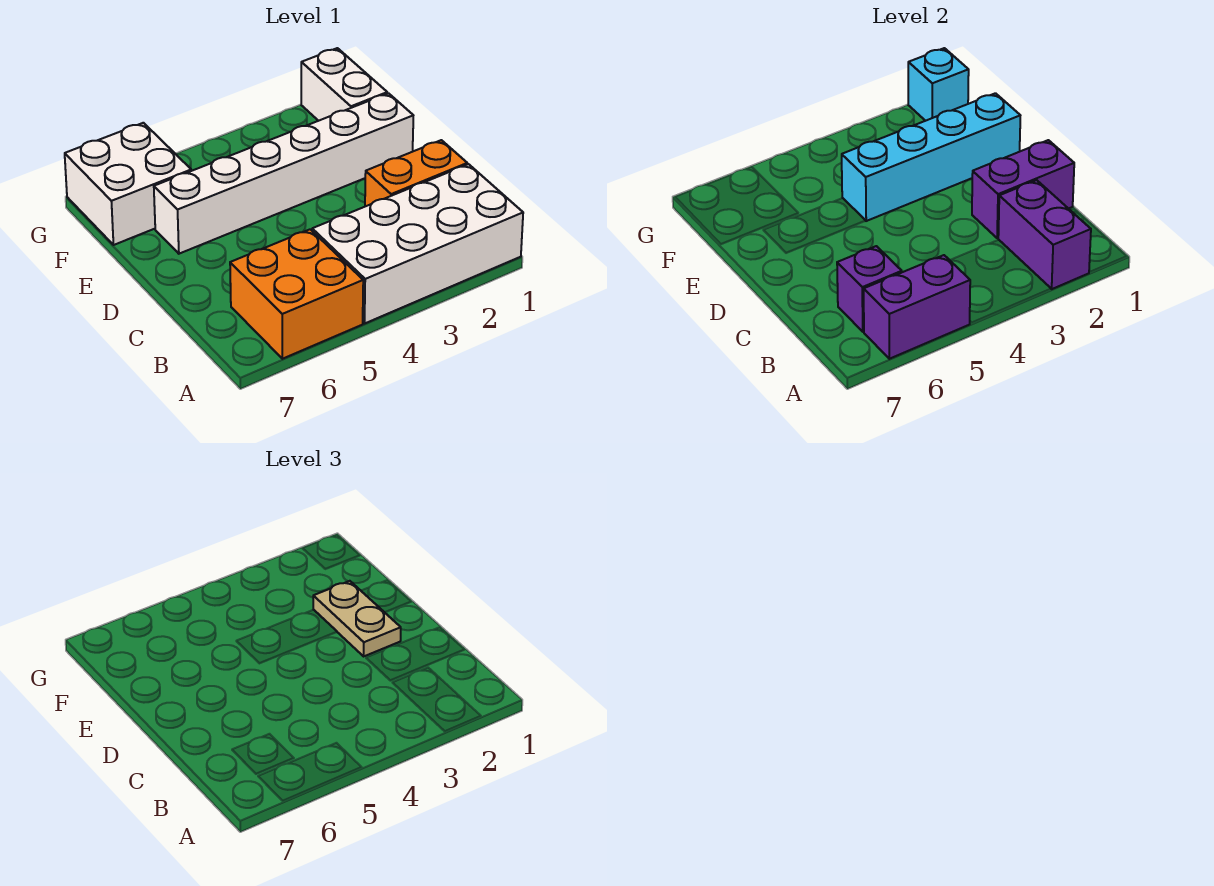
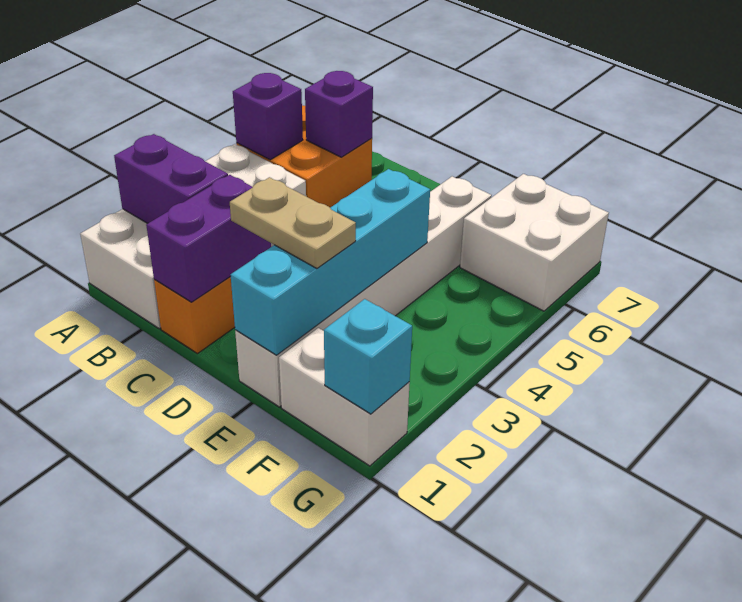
purple brick A5:A6 level 2 -> purple brick A5 level 2

